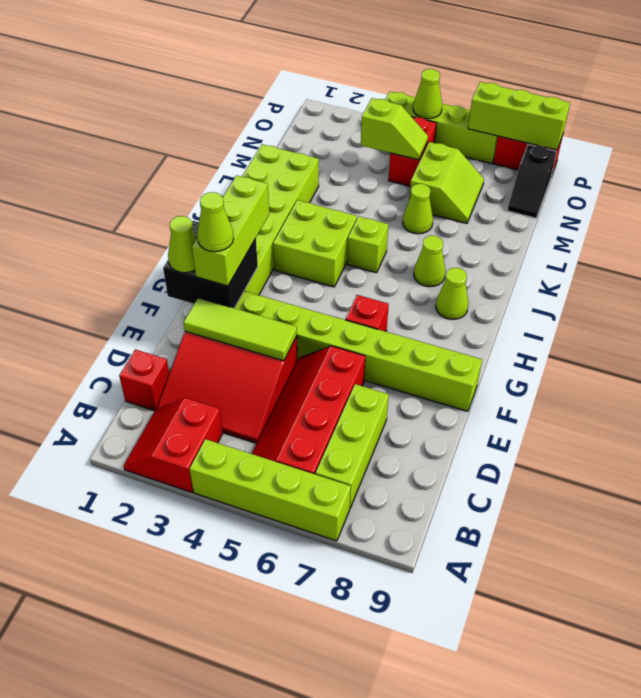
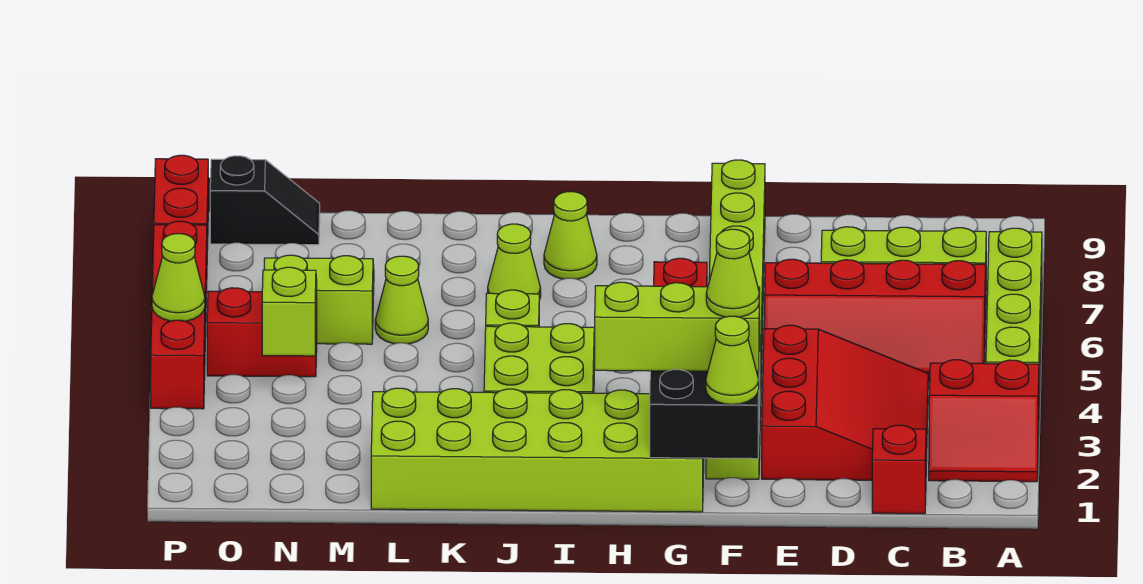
lime tile E2:E4 level 2 -> none
lime brick P4:P7 level 1 -> red brick P4:P7 level 1
lime brick P7:P9 level 2 -> none

